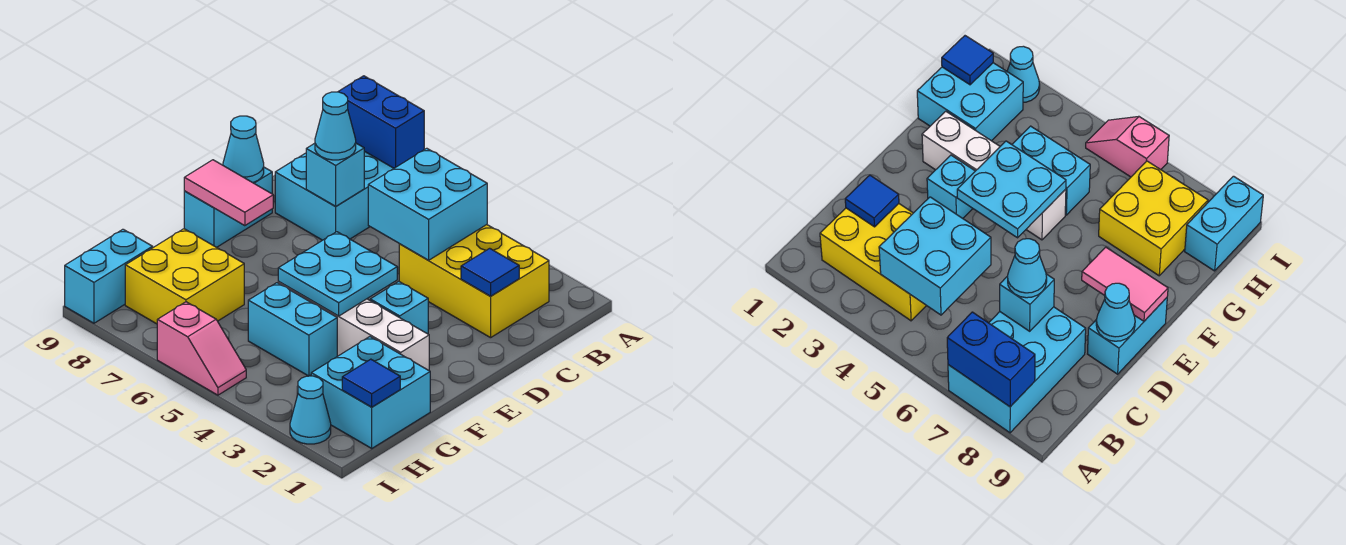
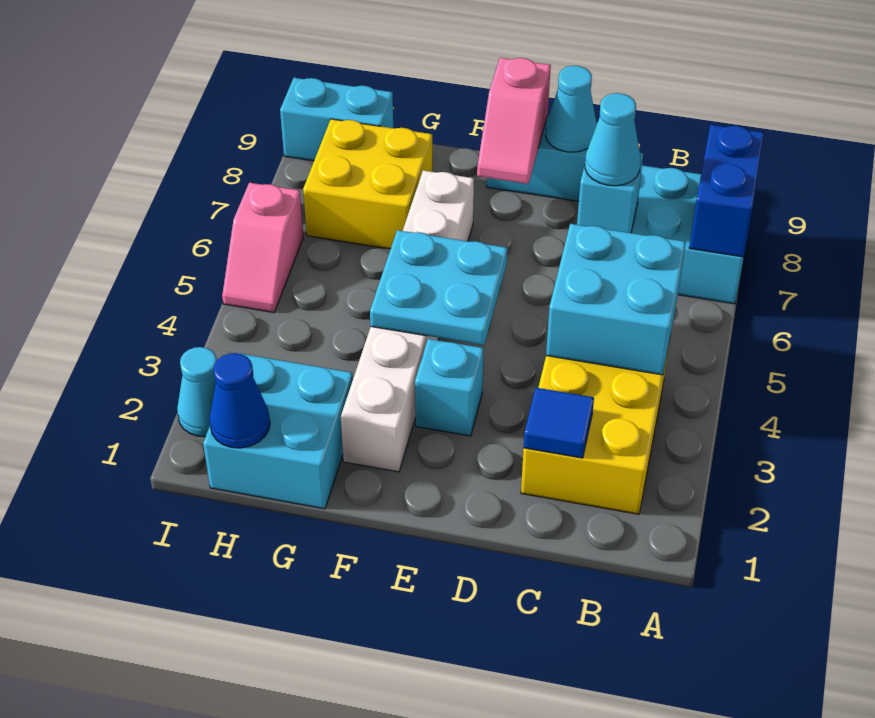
pink tile E8:E9 level 2 -> pink slope E8:E9 level 2 top 9
white brick F2:F5 level 1 -> white brick F2:F7 level 1
cyan brick G4:G5 level 1 -> none
blue tile H1 level 2 -> blue cone H1 level 2

